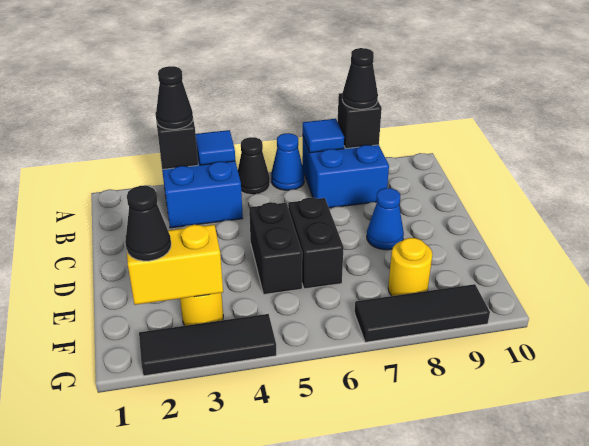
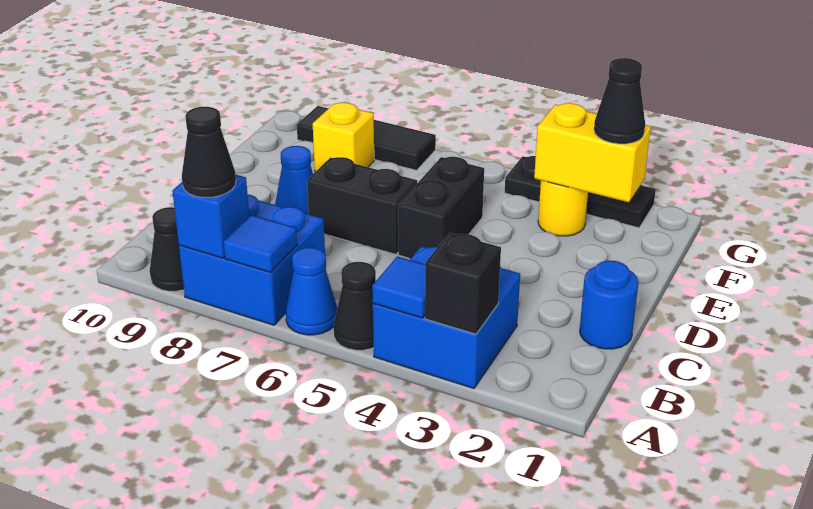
black cone A3 level 3 -> black cone A9 level 1
black brick A8 level 2 -> blue brick A8 level 2
none -> blue round brick C1 level 1
black brick D6:E6 level 1 -> black brick D6:D7 level 1
yellow round brick F8 level 1 -> yellow brick F8 level 1
black tile G2:G4 level 1 -> black plate G2:G4 level 1

